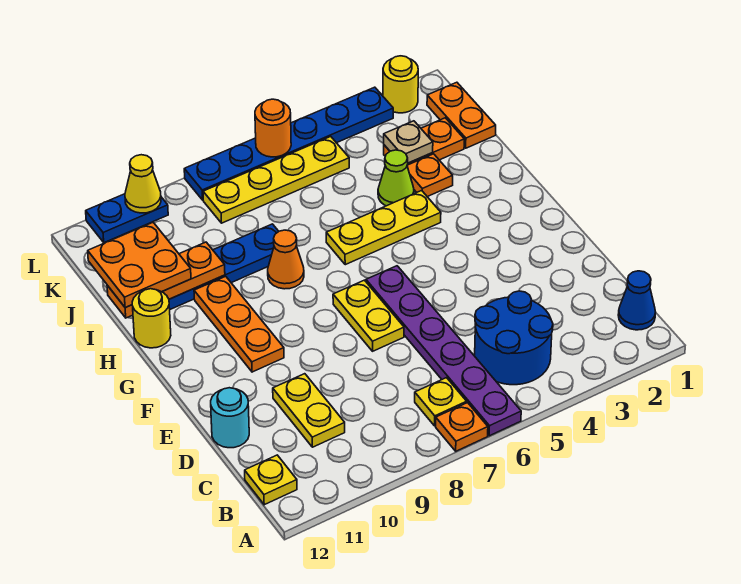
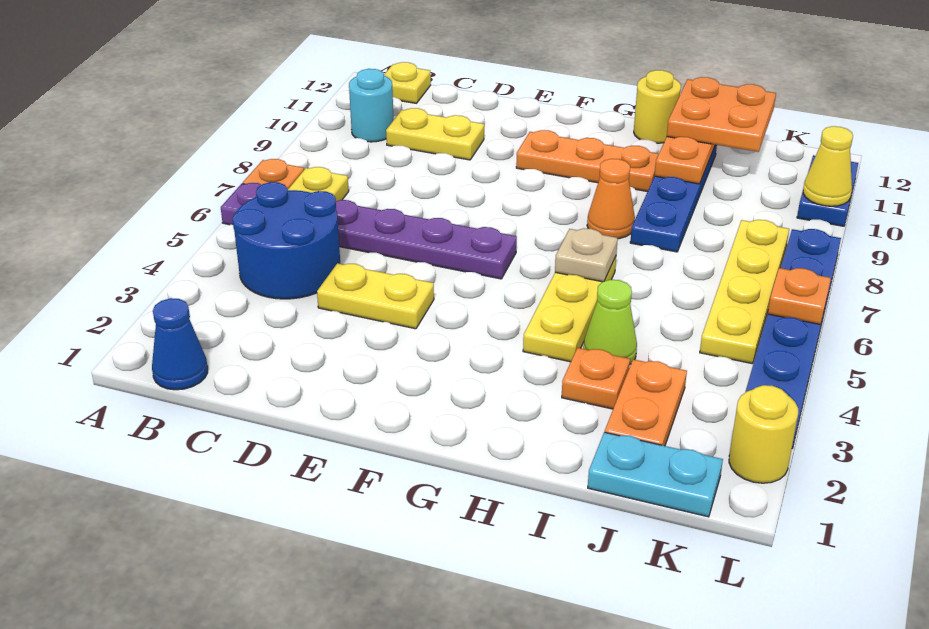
cyan round brick D12 level 1 -> cyan round brick B10 level 1
yellow plate E7:F7 level 1 -> yellow plate D4:E4 level 1
orange plate J1:K1 level 1 -> cyan plate J1:K1 level 1
tan plate J3 level 2 -> tan plate H6 level 2
orange round brick L6 level 2 -> orange plate L6 level 2

